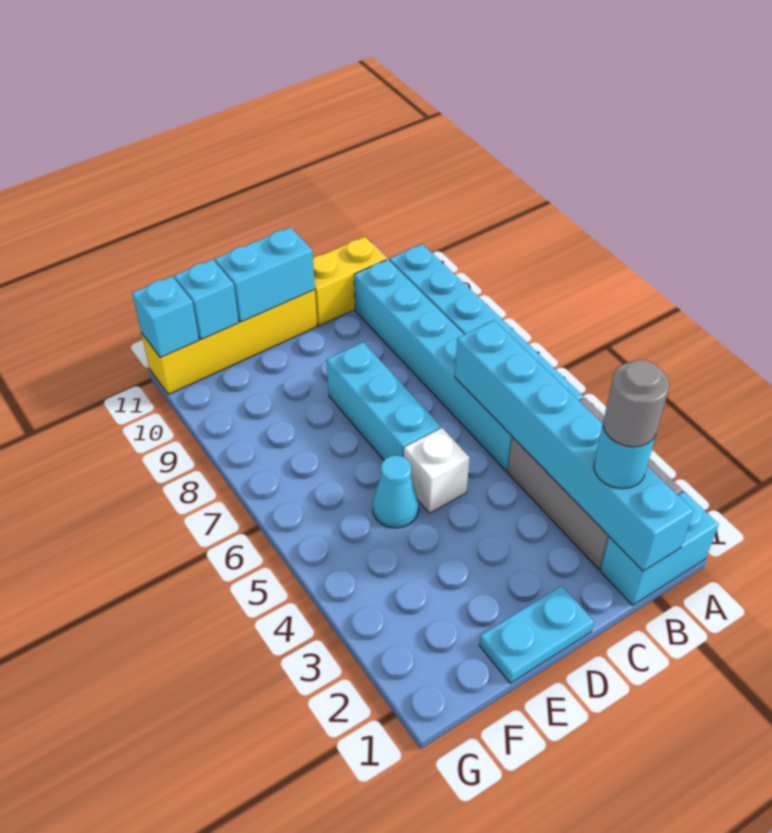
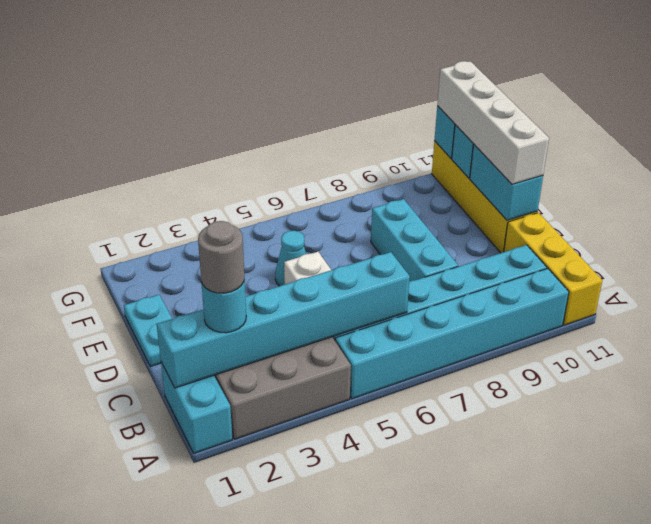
yellow brick B11:C11 level 1 -> yellow brick A11:C11 level 1
cyan brick D6:D8 level 1 -> cyan brick C8:E8 level 1
none -> white brick D11:G11 level 3

